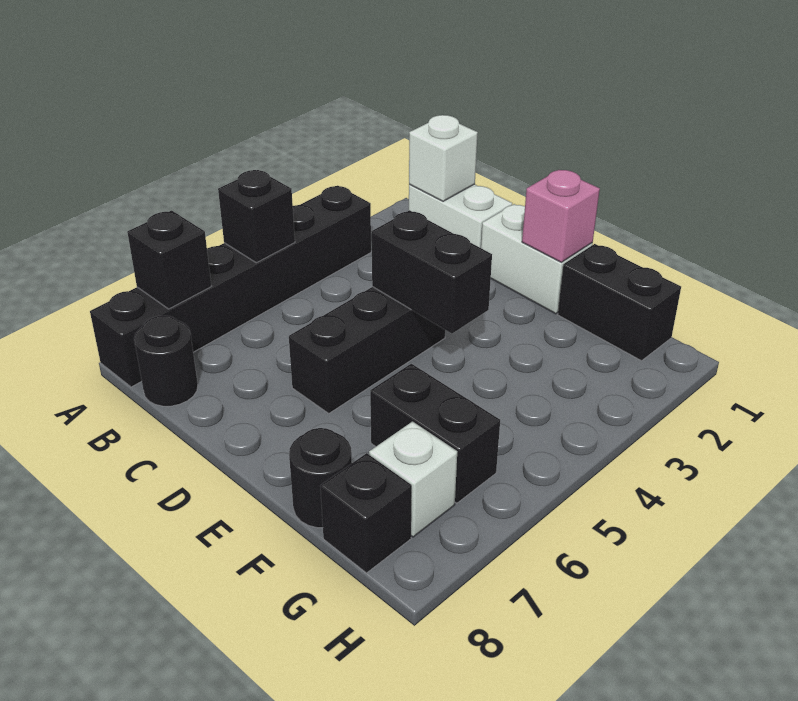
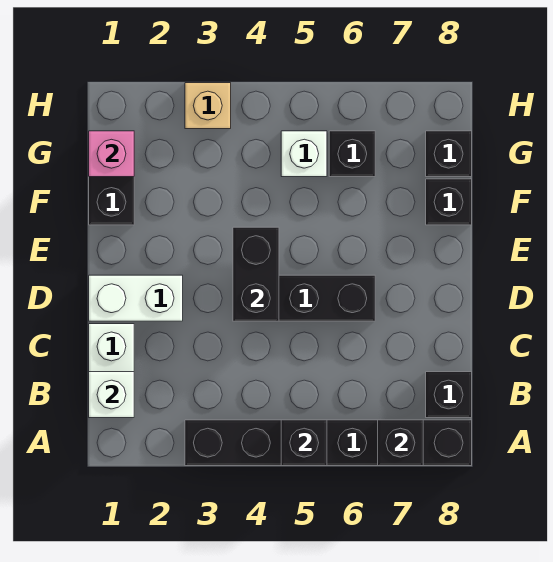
black round brick B8 level 1 -> black brick B8 level 1
white brick D1:E1 level 1 -> white brick D1:D2 level 1
pink brick E1 level 2 -> pink brick G1 level 2
black brick F6:G6 level 1 -> black brick G6 level 1
black round brick F8 level 1 -> black brick F8 level 1
white brick G7 level 1 -> white brick G5 level 1
none -> tan brick H3 level 1

